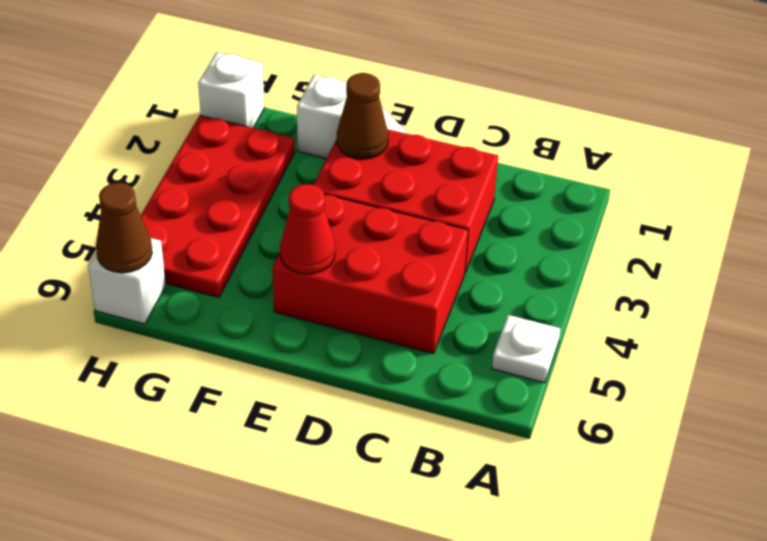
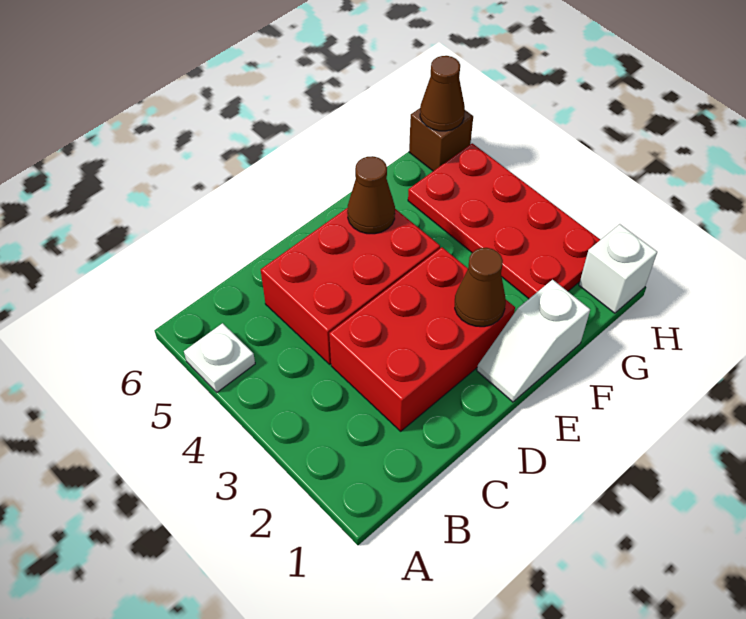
red cone E5 level 2 -> brown cone E5 level 2
white brick H6 level 1 -> brown brick H6 level 1

